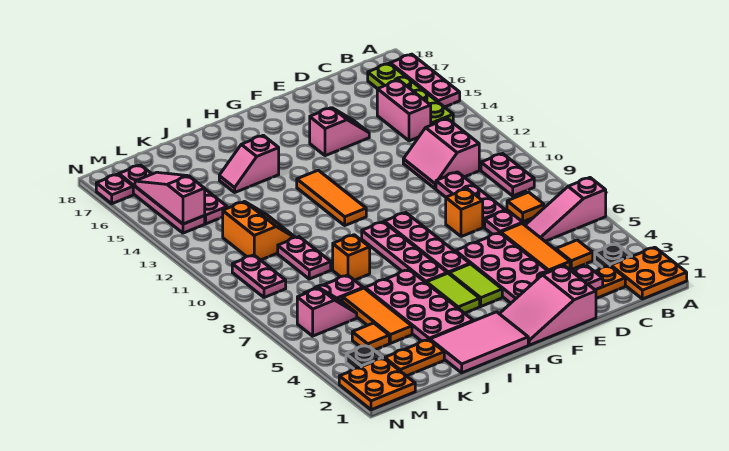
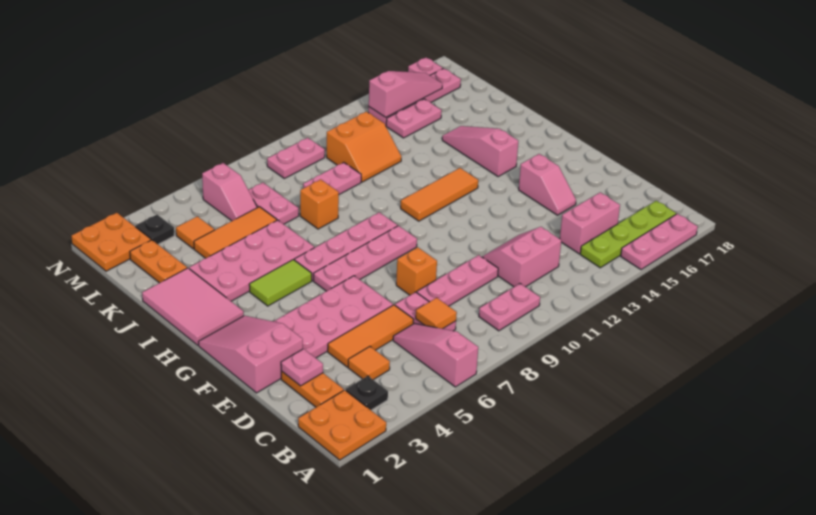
lime tile G4:G5 level 1 -> none
pink slope I15:J15 level 1 top I -> pink slope H15:J15 level 1 top H

